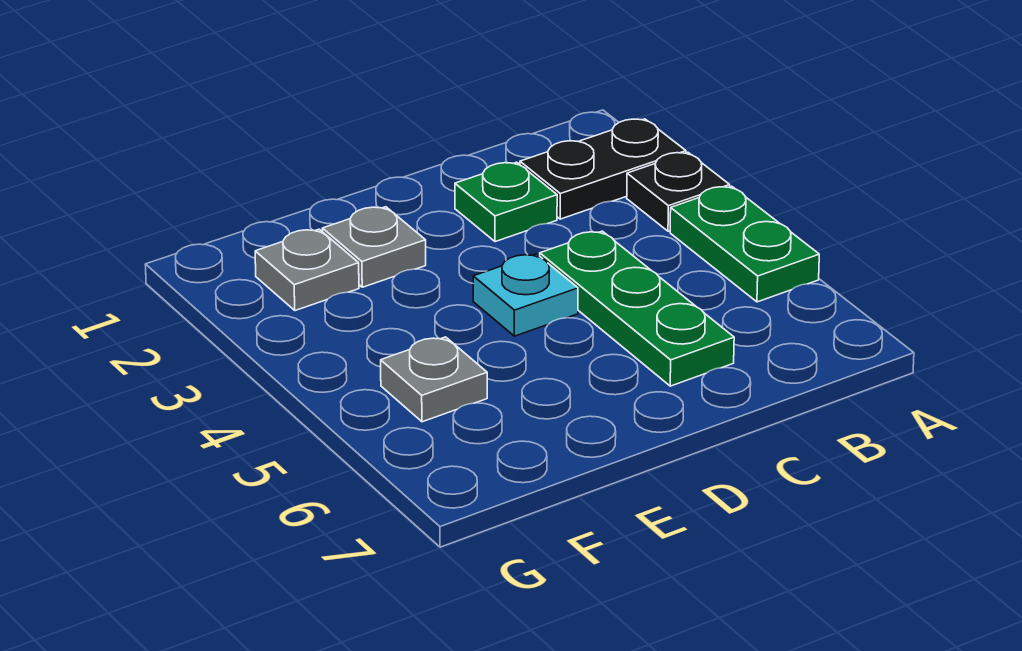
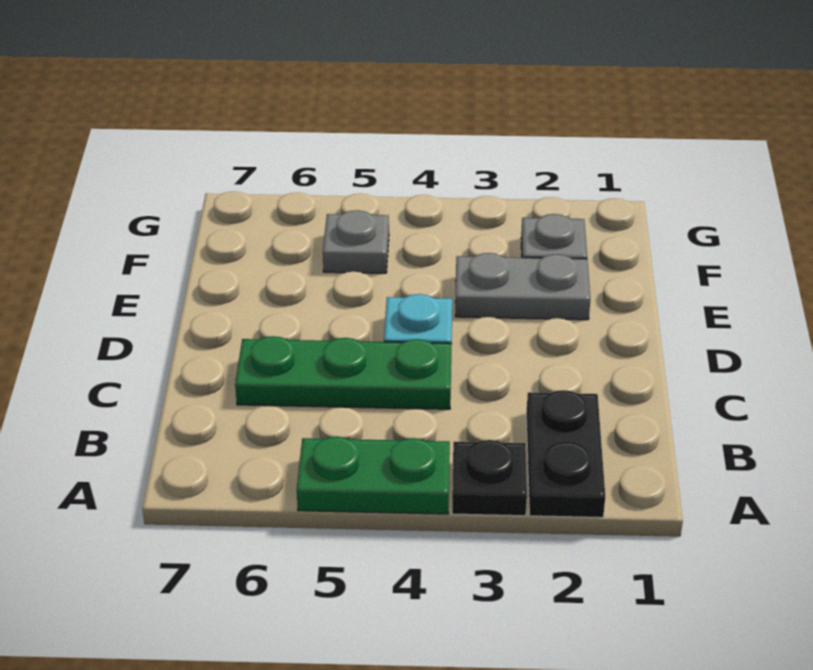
green plate C2 level 1 -> none
grey plate E2 level 1 -> grey plate E2:E3 level 1

